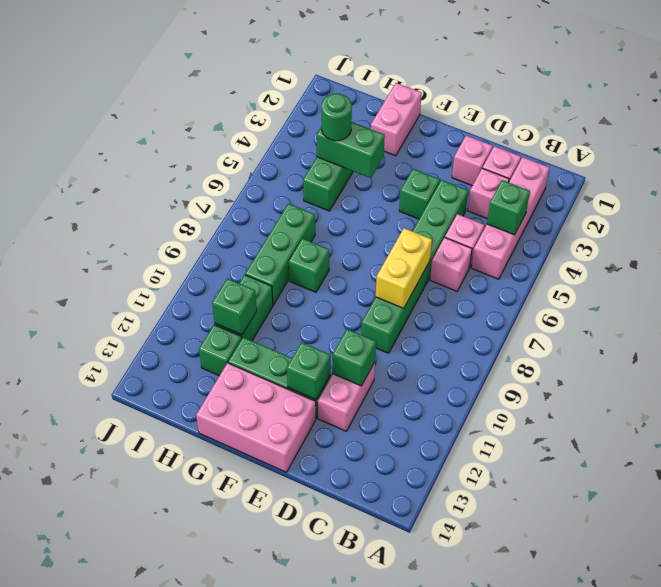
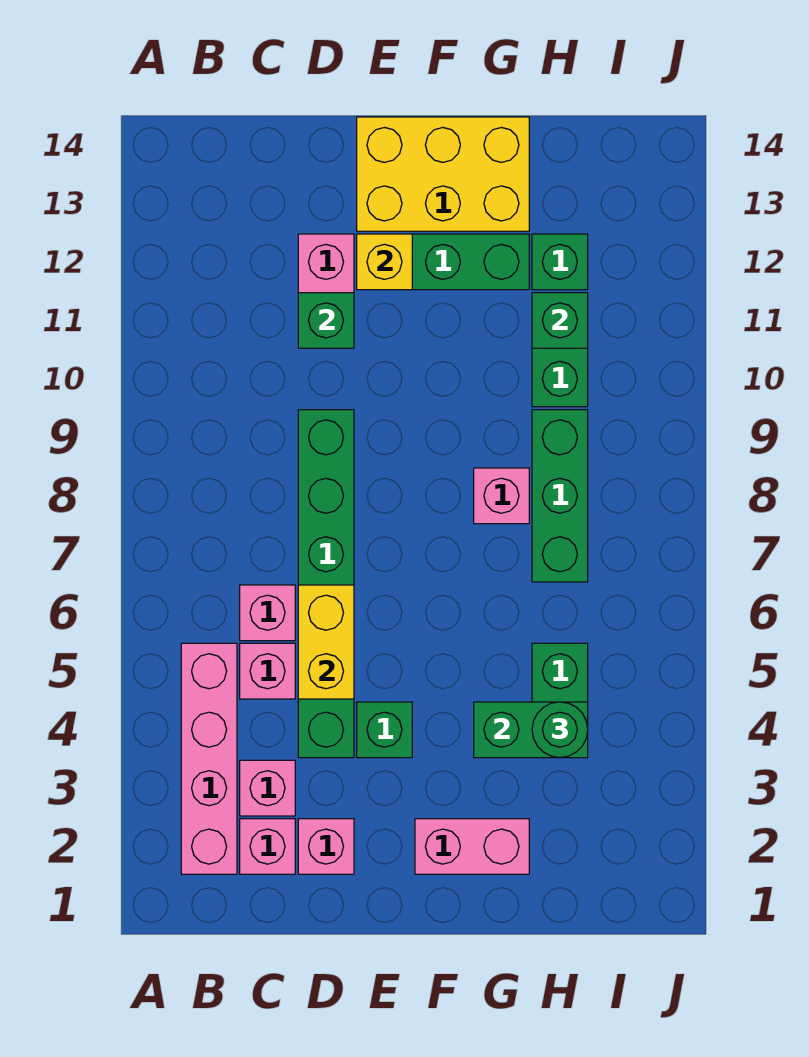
green brick B4 level 2 -> none
yellow brick D7:D8 level 2 -> yellow brick D5:D6 level 2
green brick E12 level 2 -> yellow brick E12 level 2
pink brick E13:G14 level 1 -> yellow brick E13:G14 level 1
pink brick G1:G2 level 1 -> pink brick F2:G2 level 1
green brick G8 level 1 -> pink brick G8 level 1

